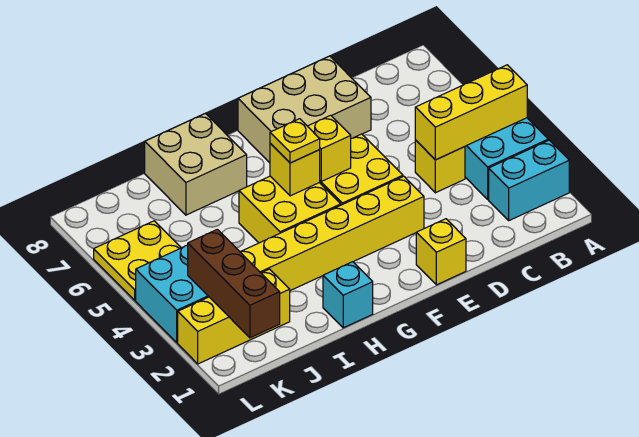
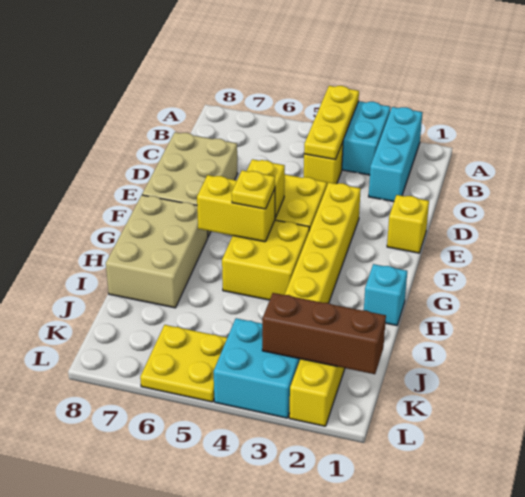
cyan brick A2:B2 level 1 -> cyan brick A2:C2 level 1
yellow brick A4:C4 level 2 -> yellow plate A4:C4 level 2
yellow brick G5 level 2 -> yellow brick G5:G6 level 2
tan brick H7:I8 level 1 -> tan brick G7:I8 level 1

